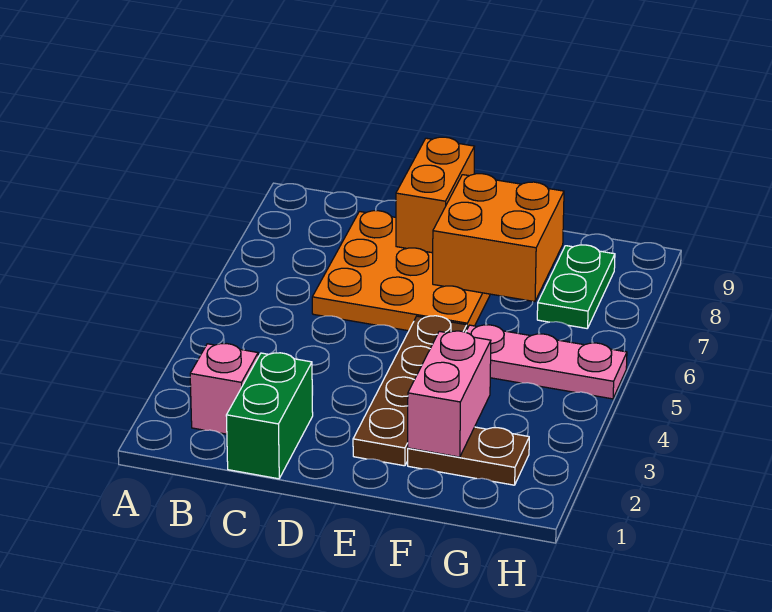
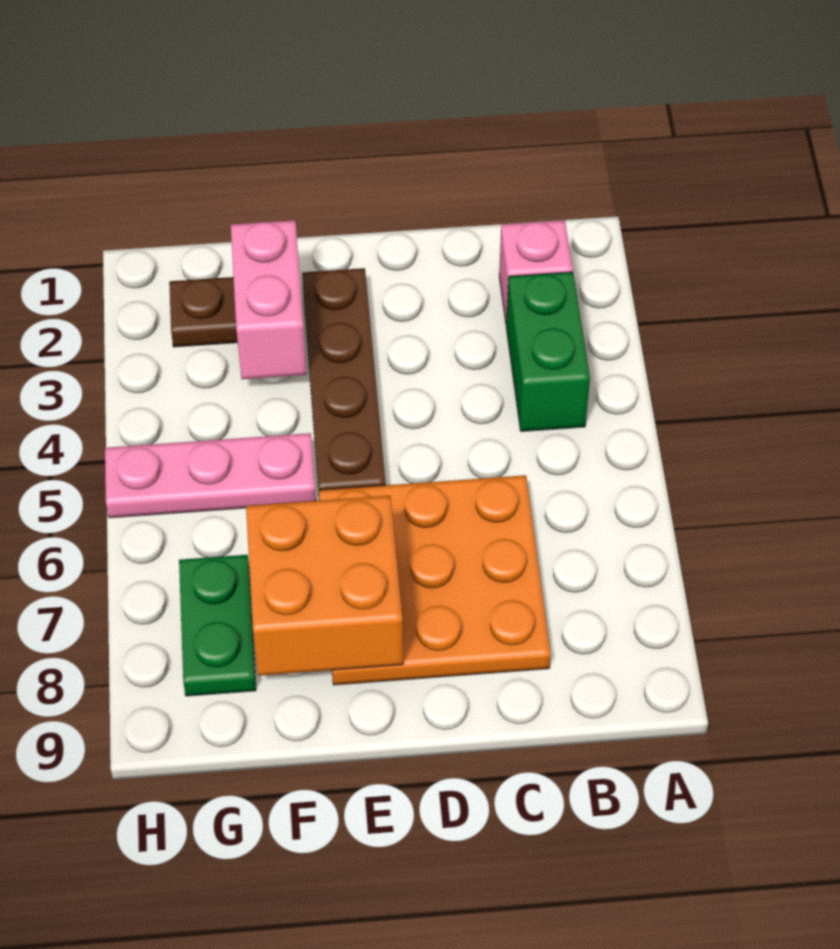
green brick C1:C2 level 1 -> green brick B3:B4 level 1
orange brick D8:D9 level 2 -> none

